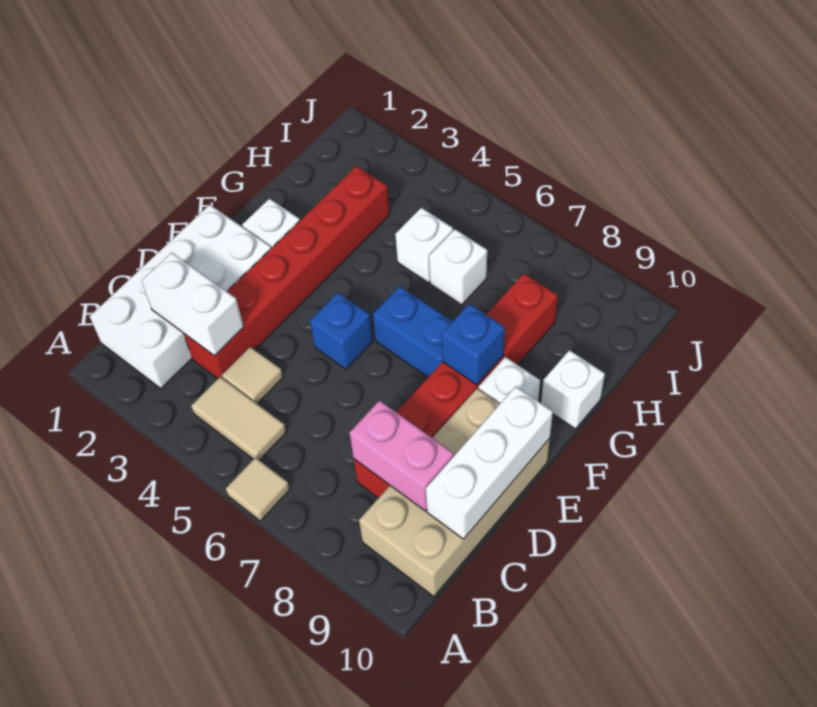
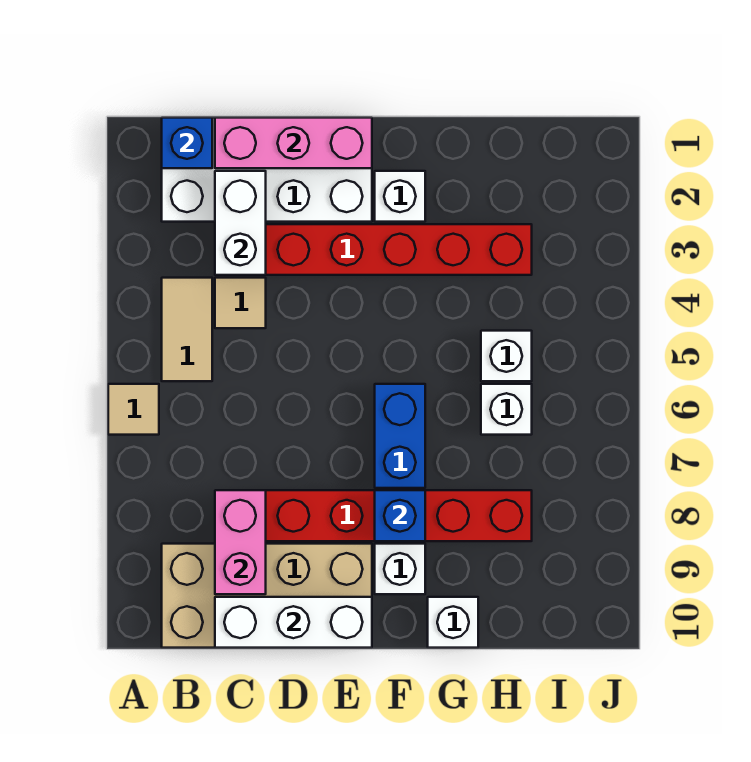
none -> pink brick C1:E1 level 2
blue brick E5 level 1 -> blue brick B1 level 2

